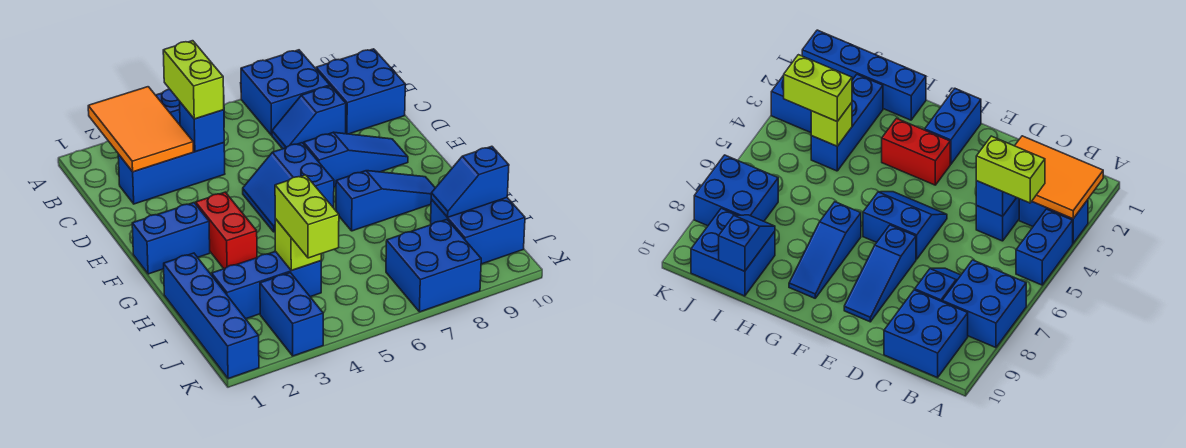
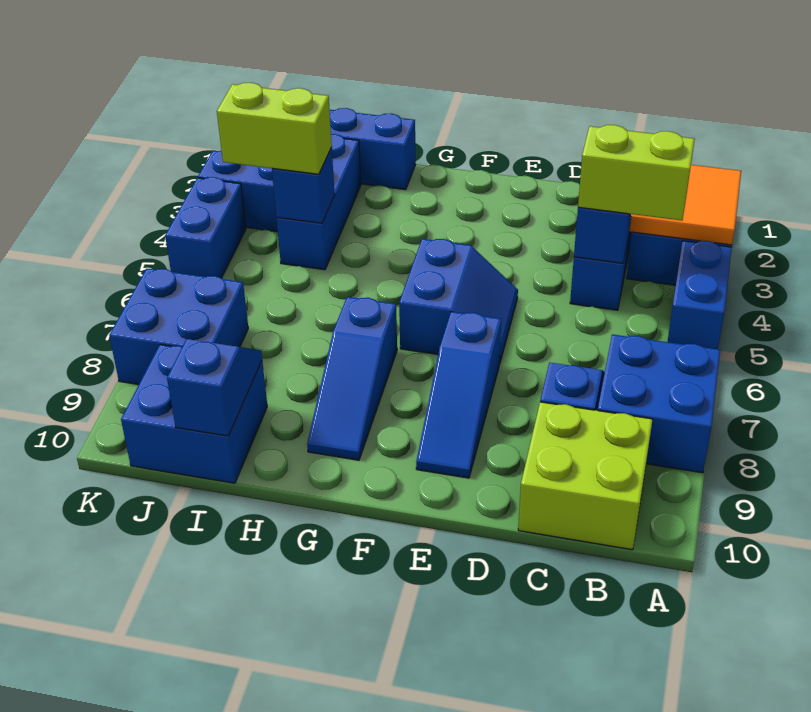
blue brick B9:C10 level 1 -> lime brick B9:C10 level 1
blue slope E5:F6 level 1 top 6 -> blue slope E5:F6 level 1 top F
blue brick F1:F2 level 1 -> blue brick K4:K5 level 1
red brick F3:G3 level 1 -> none
lime brick I4 level 2 -> blue brick I4 level 2

